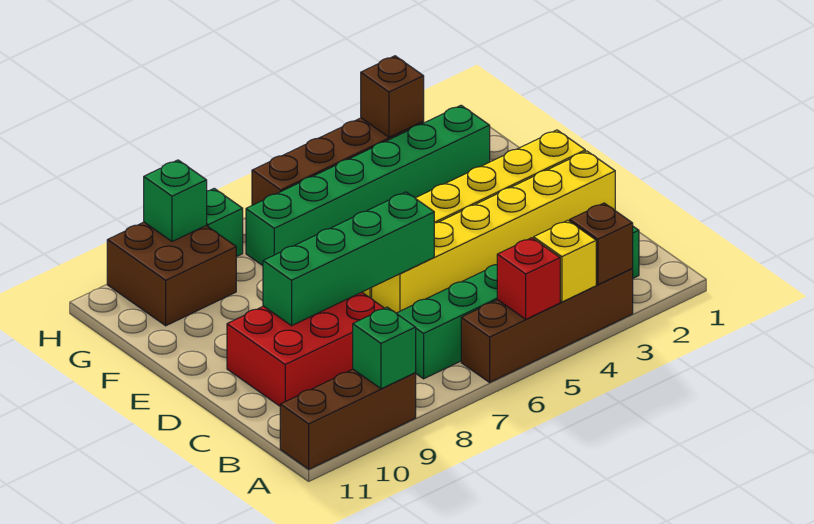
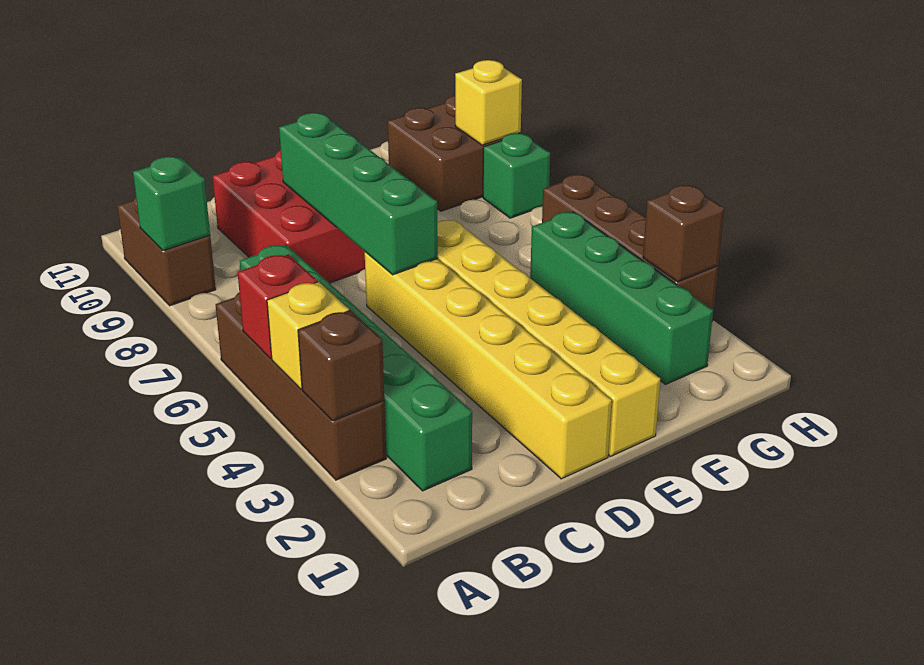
brown brick A9:A11 level 1 -> brown brick A9:A10 level 1
green brick G2:G7 level 1 -> green brick G2:G5 level 1
green brick H9 level 2 -> yellow brick H9 level 2

